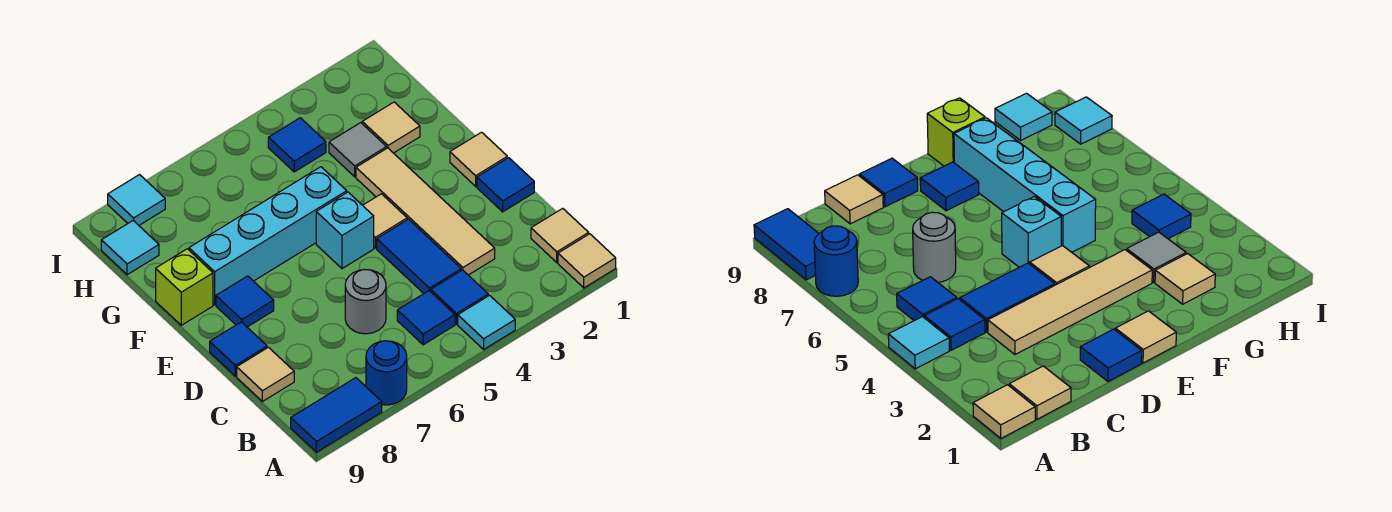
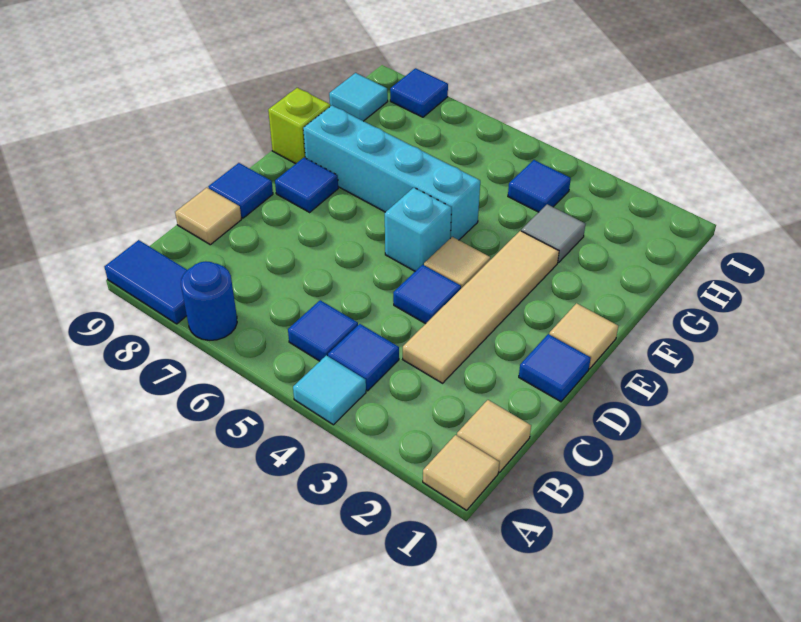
blue tile C4:D4 level 1 -> blue tile D4 level 1
grey round brick C6 level 1 -> none
tan tile G2 level 1 -> none
cyan tile I8 level 1 -> blue tile I8 level 1

